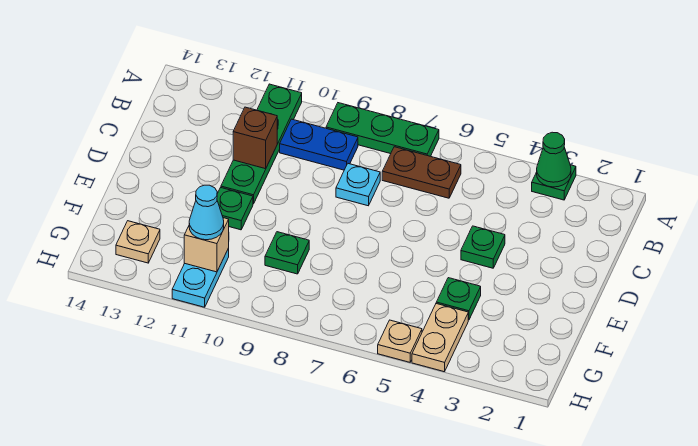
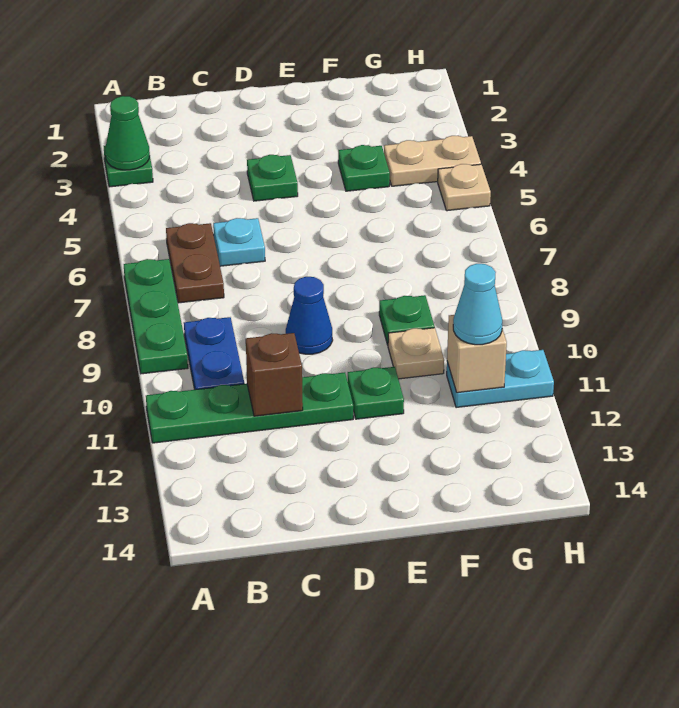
cyan plate C8 level 1 -> cyan plate C6 level 1
none -> blue cone D9 level 1
tan plate G13 level 1 -> tan plate F10 level 1

